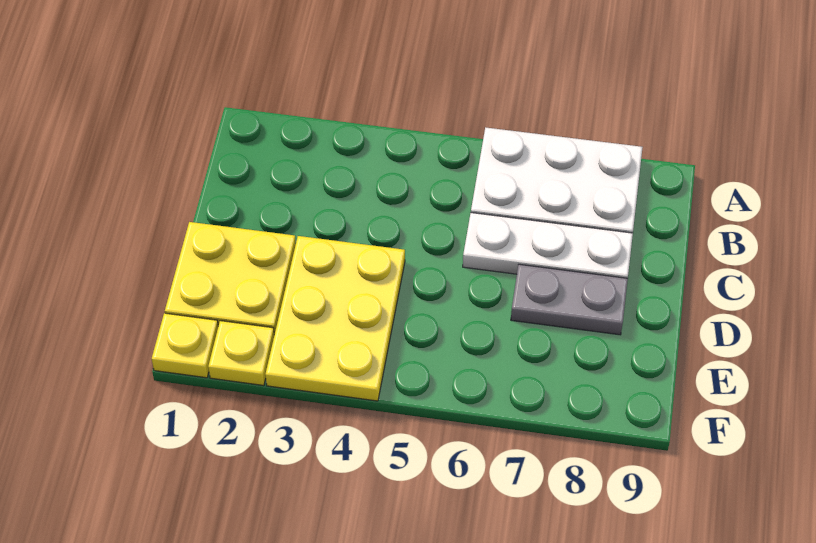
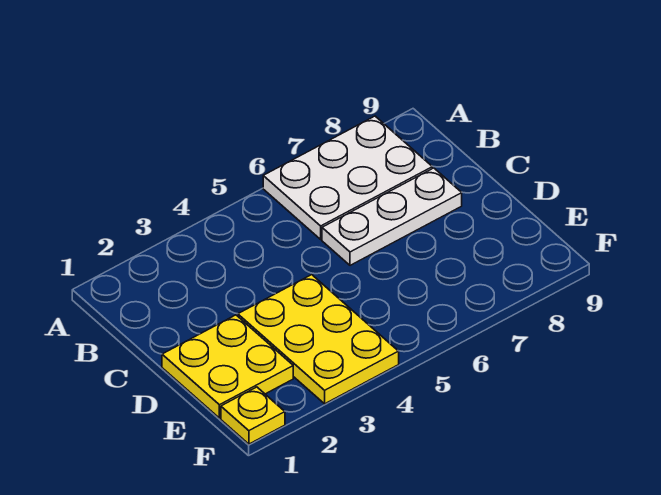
grey plate D7:D8 level 1 -> none
yellow plate F2 level 1 -> none

